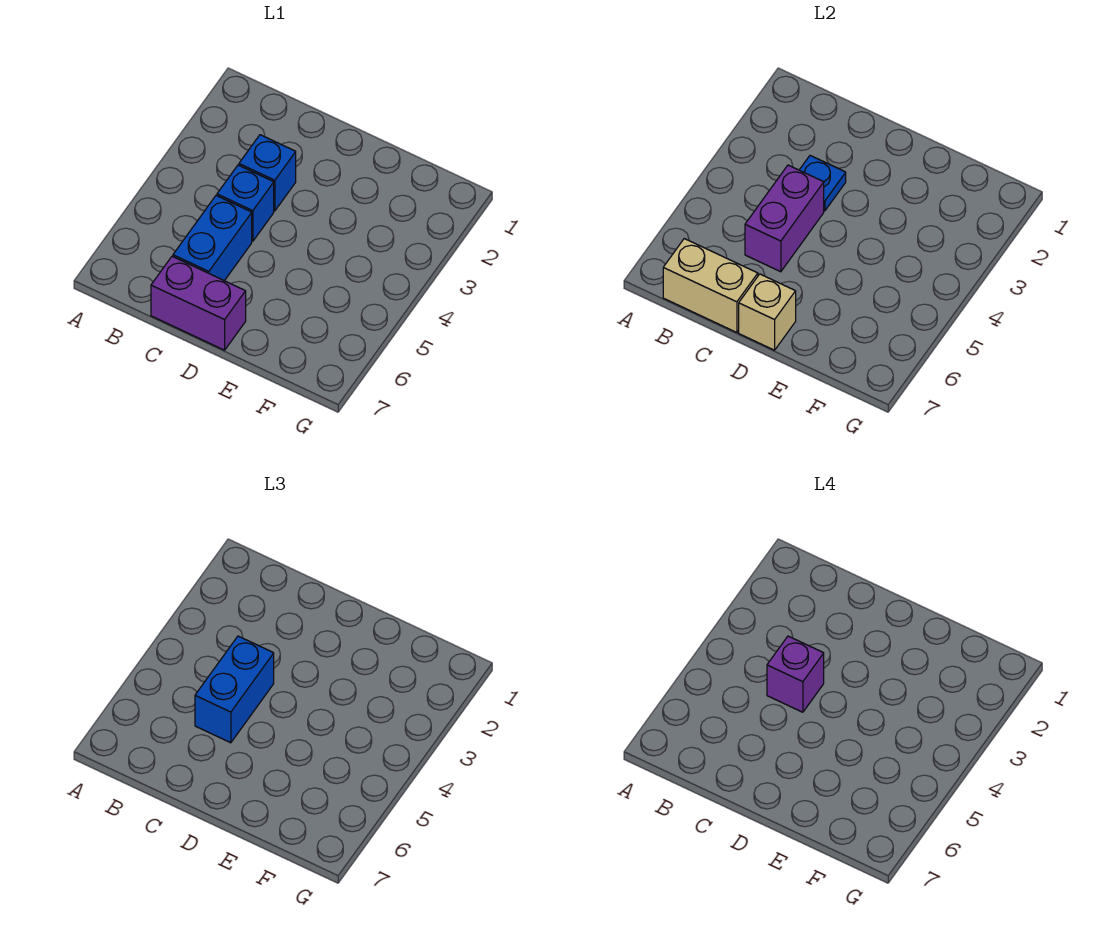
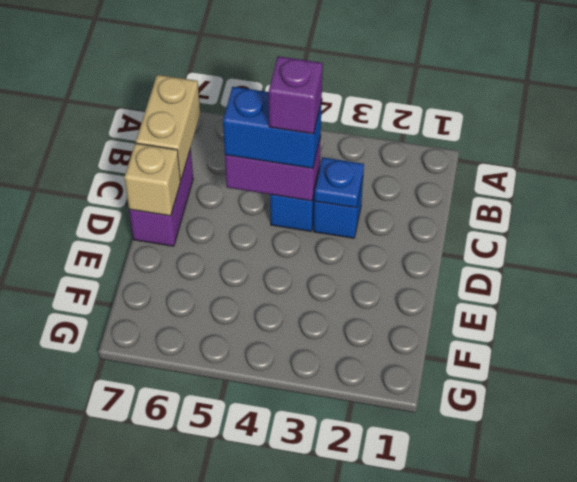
blue brick C5:C6 level 1 -> none

